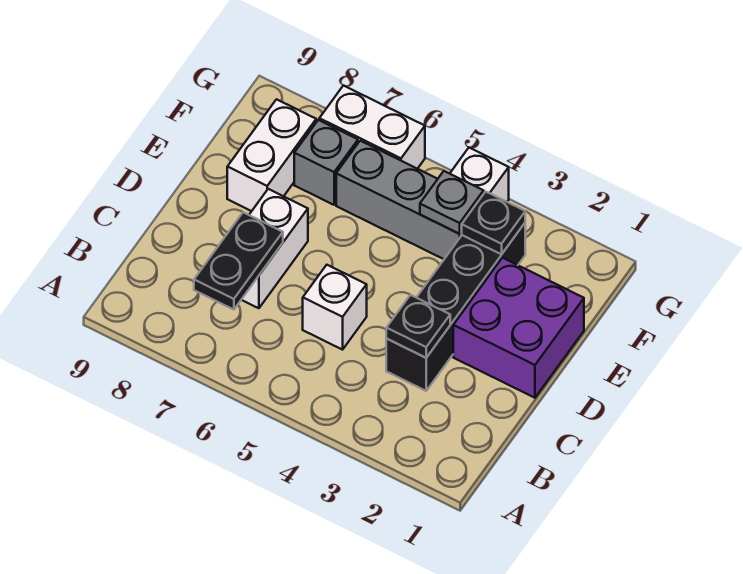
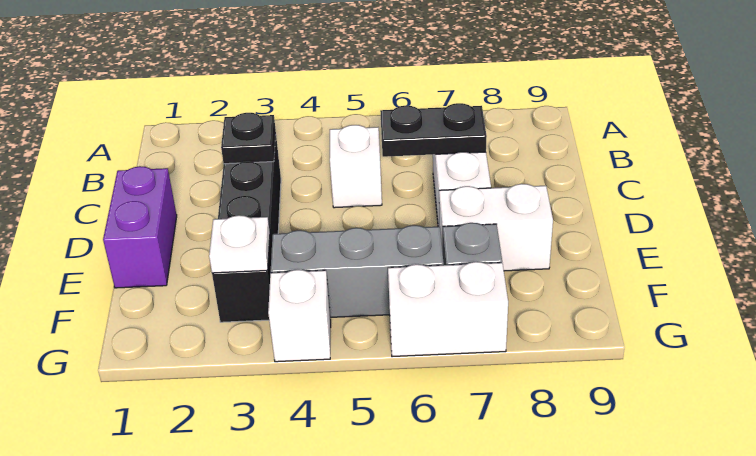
black plate B7:C7 level 2 -> black plate C6:C7 level 2
purple brick D1:E2 level 1 -> purple brick D1:E1 level 1
white brick E8:F8 level 1 -> white brick E7:E8 level 1
black plate F3 level 2 -> white plate F3 level 2
grey plate F4 level 2 -> none

